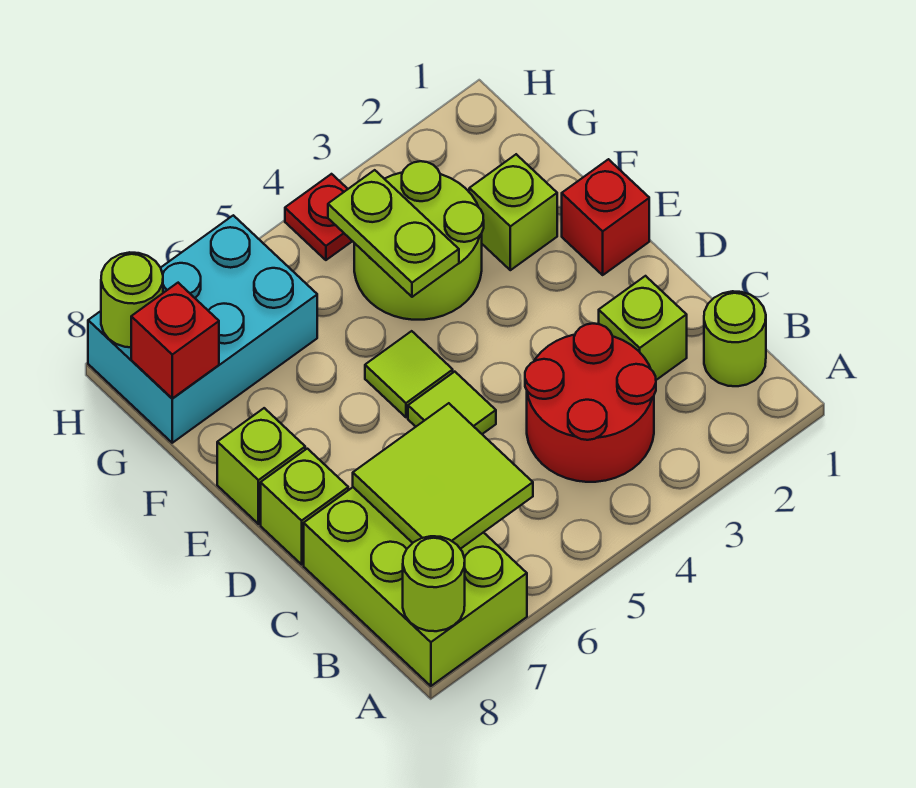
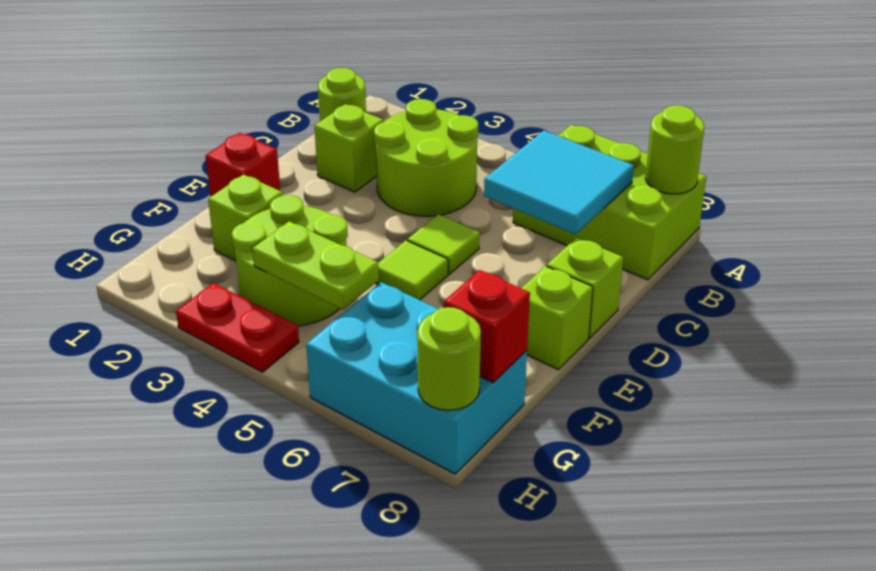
lime brick A7:C8 level 1 -> lime brick A6:B8 level 1
red round brick B3:C4 level 1 -> lime round brick B3:C4 level 1
lime tile B6:C7 level 2 -> cyan tile B6:C7 level 2
lime plate F4:G4 level 2 -> lime plate G4:G5 level 2
red plate H4 level 1 -> red plate H3:H4 level 1

